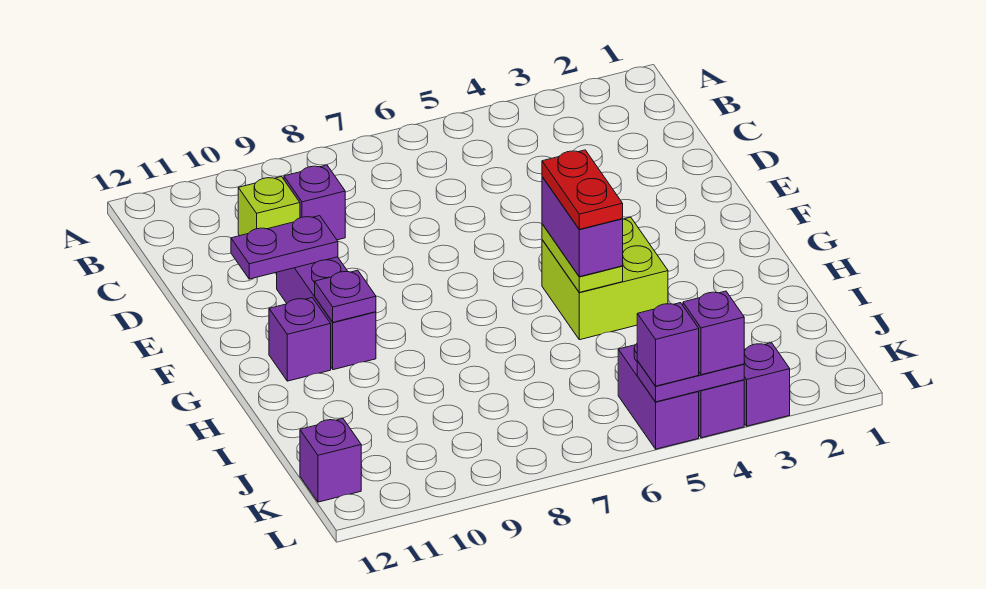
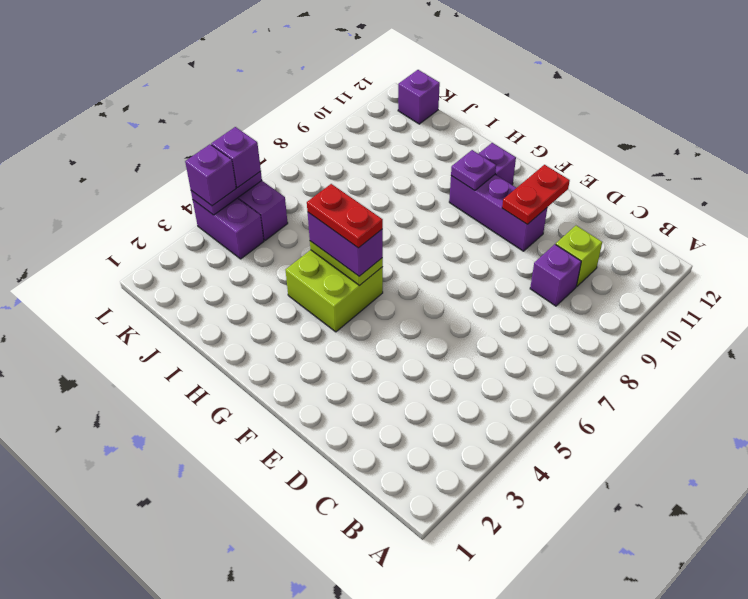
purple plate E10:E11 level 2 -> red plate E10:E11 level 2
purple brick L3 level 1 -> none

